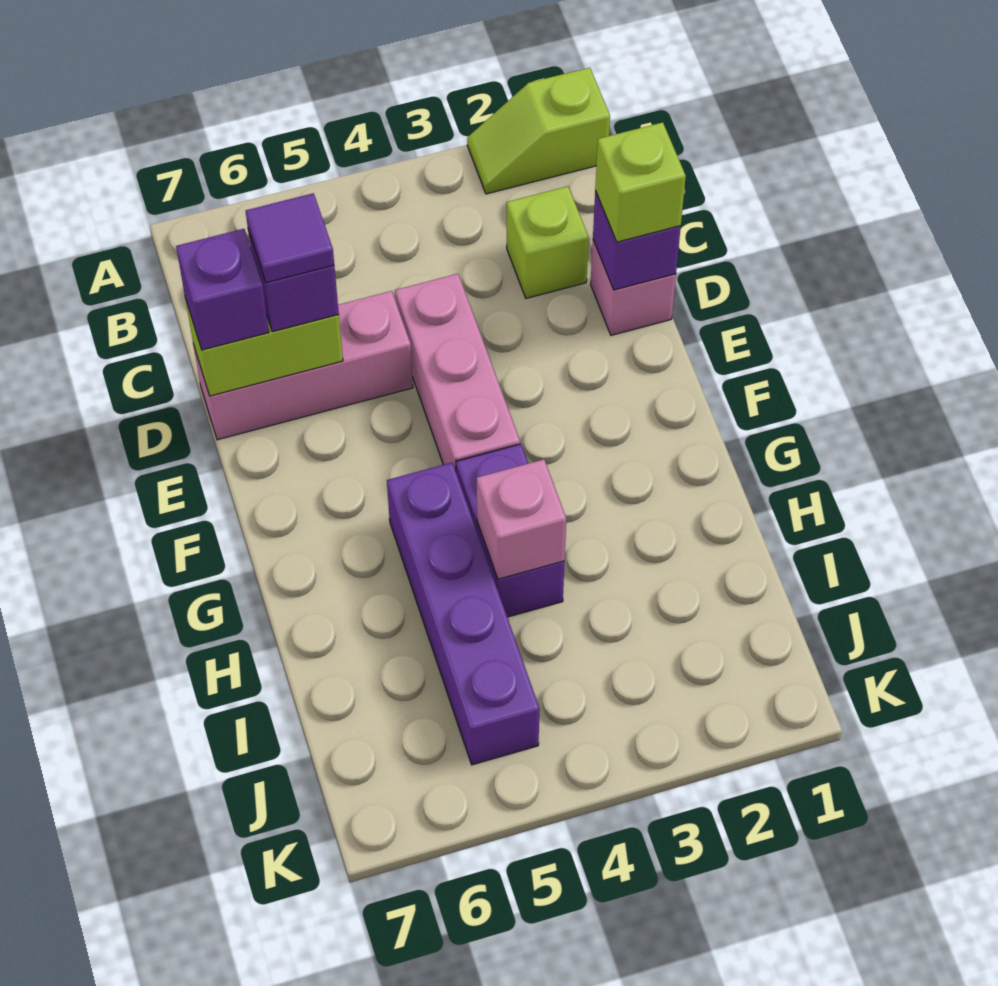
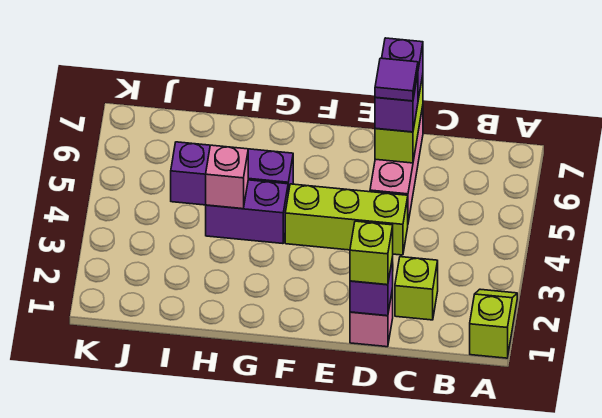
pink brick D4:F4 level 1 -> lime brick D4:F4 level 1
purple brick G5:J5 level 1 -> purple brick G5:I5 level 1

